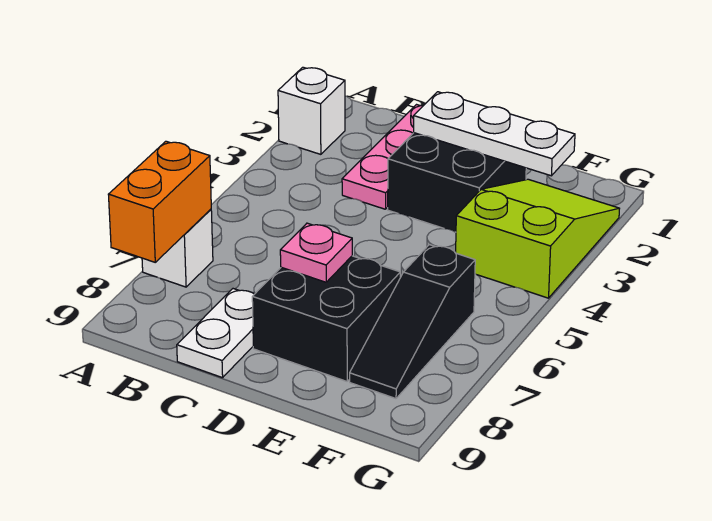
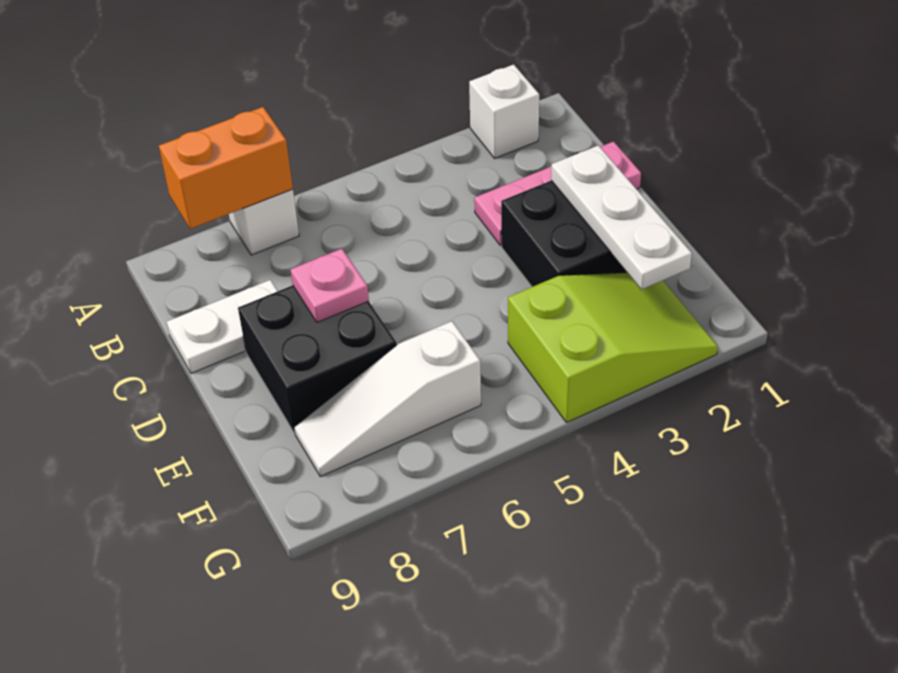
black slope F6:F8 level 1 top 6 -> white slope F6:F8 level 1 top 6

